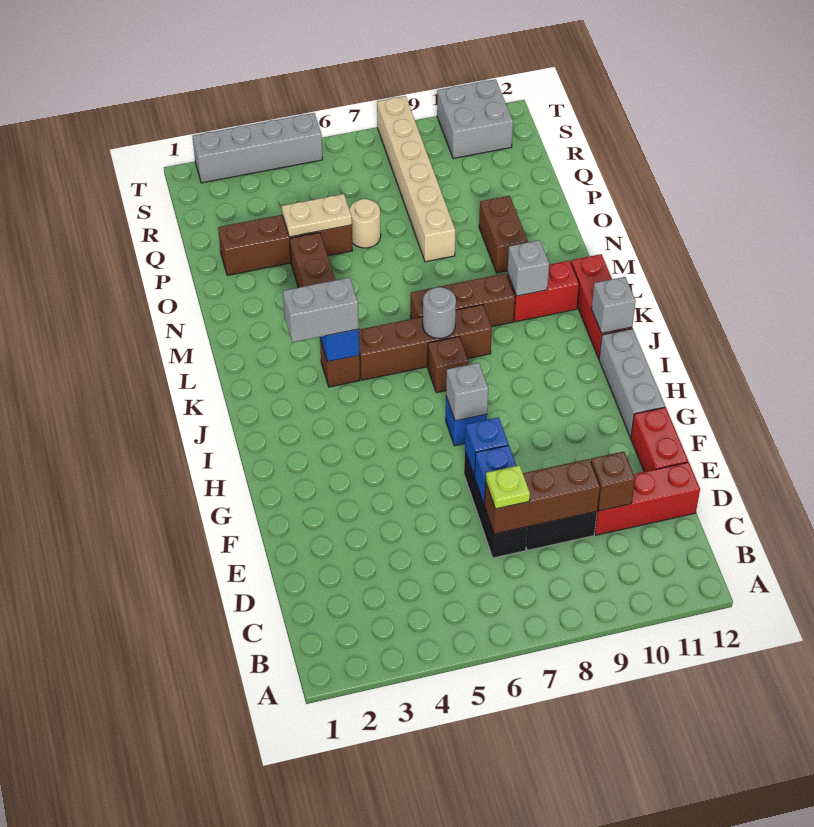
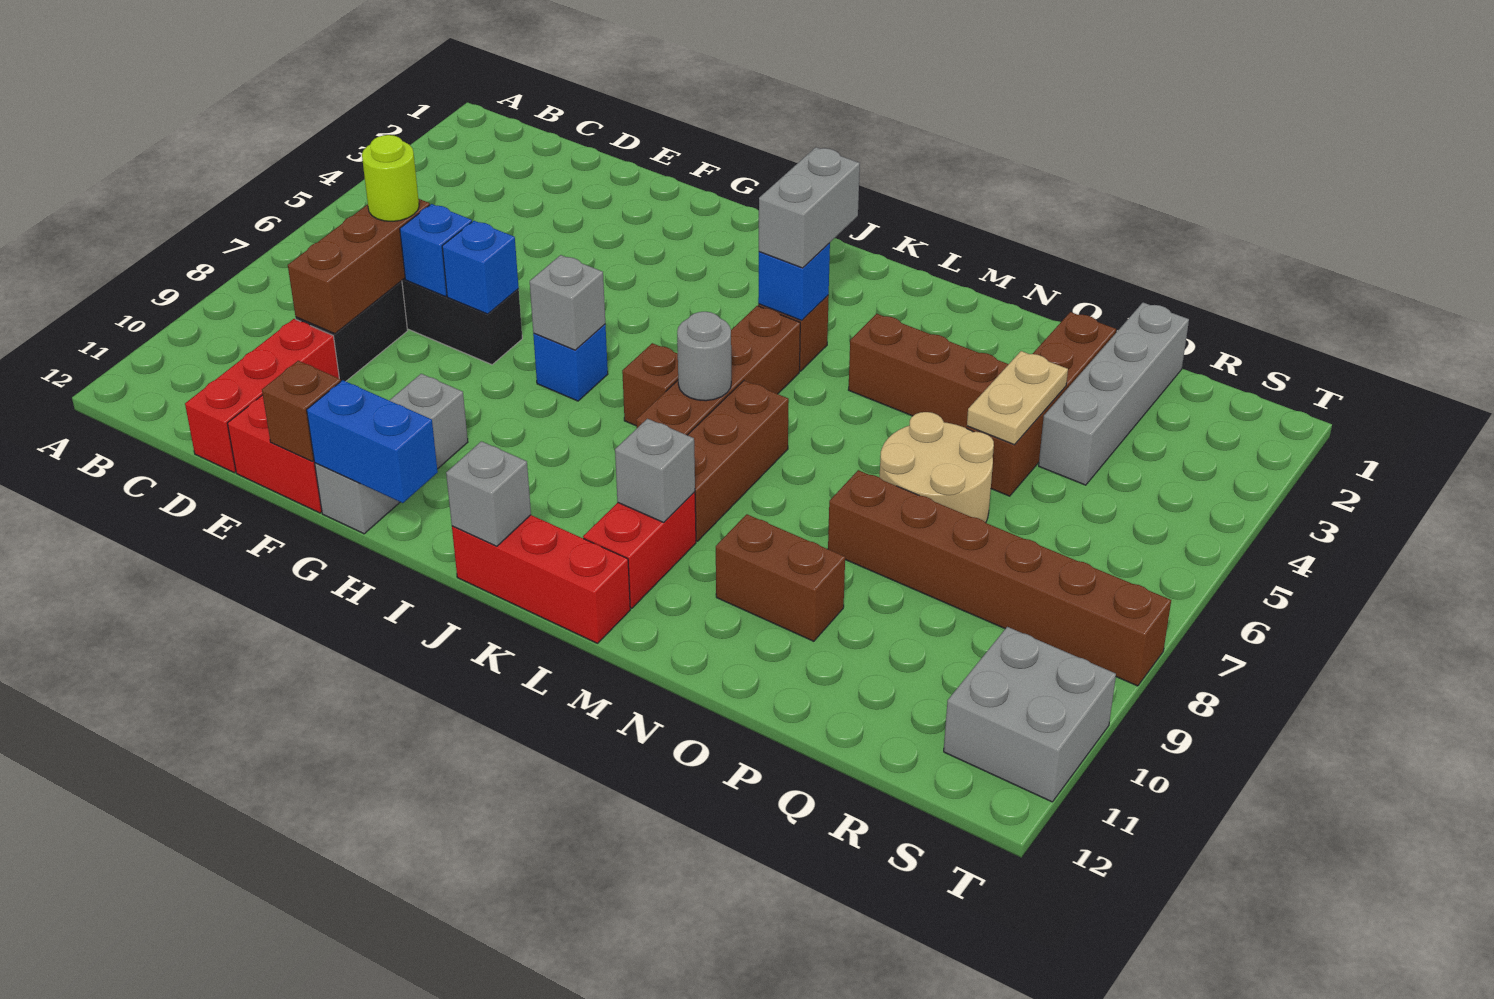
lime plate D7 level 3 -> lime round brick D7 level 3
brown brick D10 level 2 -> brown brick F12 level 2
grey brick G12:I12 level 1 -> grey brick G10:G12 level 1
none -> blue brick G12:H12 level 2
tan brick O8:T8 level 1 -> brown brick O8:T8 level 1
tan round brick P6 level 1 -> tan round brick O6:P7 level 1
grey brick T2:T5 level 1 -> grey brick Q1:Q4 level 1

